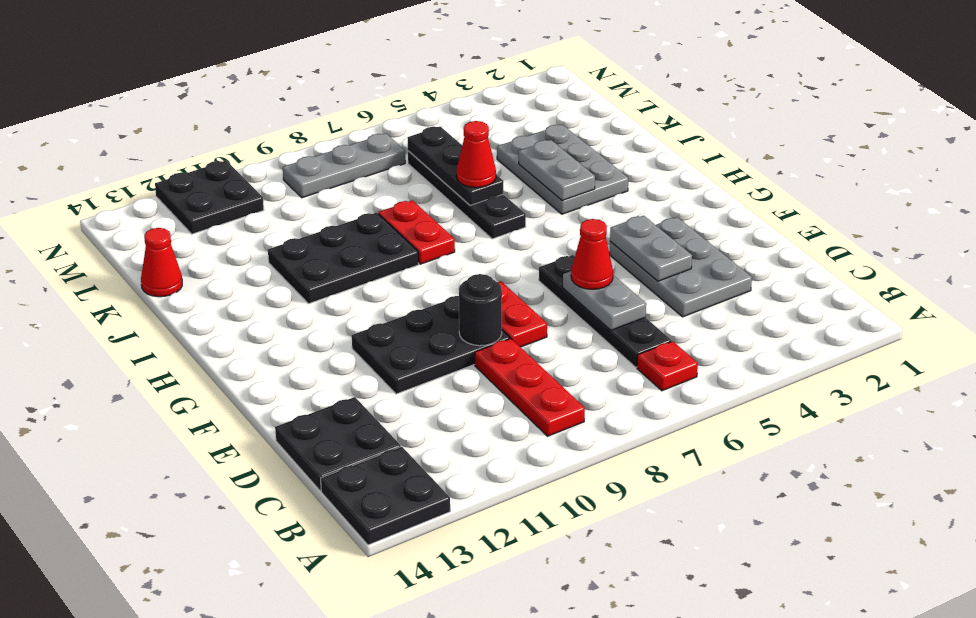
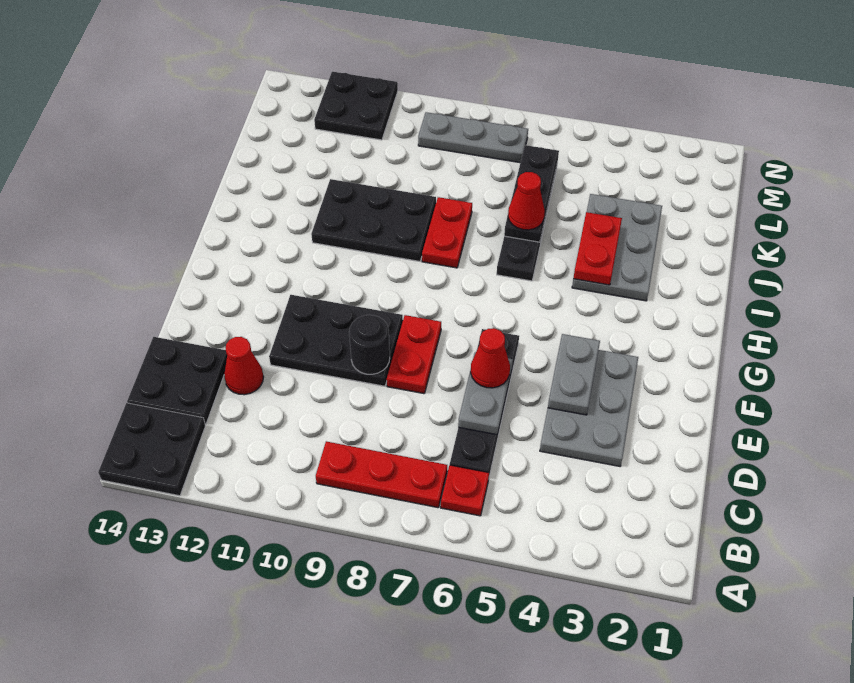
red plate B9:D9 level 1 -> red plate B7:B9 level 1
grey plate I4:J4 level 2 -> red plate I4:J4 level 2
red cone K14 level 1 -> red cone D12 level 1

